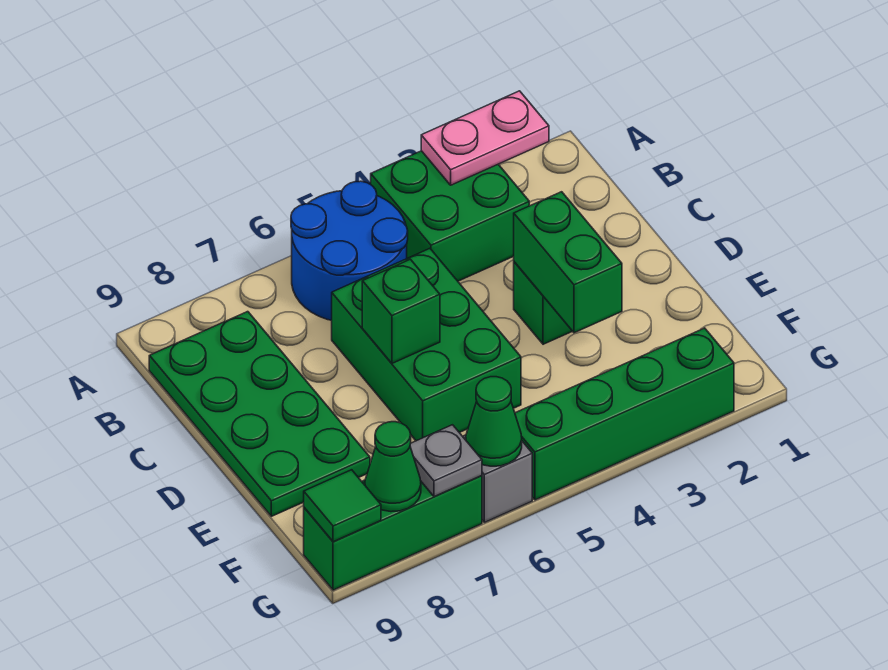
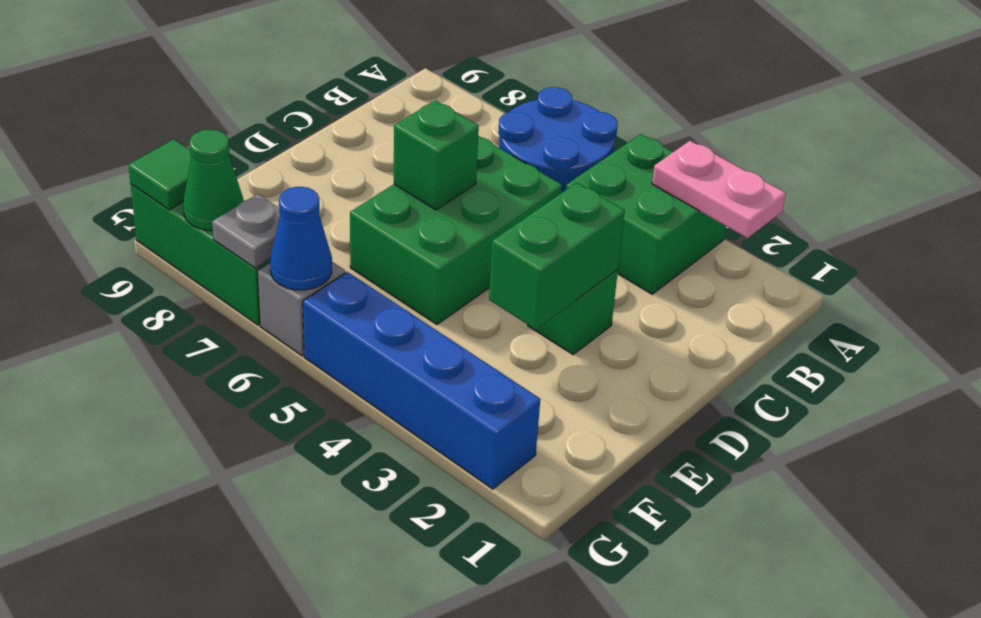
green plate B8:E9 level 1 -> none
green brick G2:G5 level 1 -> blue brick G2:G5 level 1
green cone G6 level 2 -> blue cone G6 level 2

